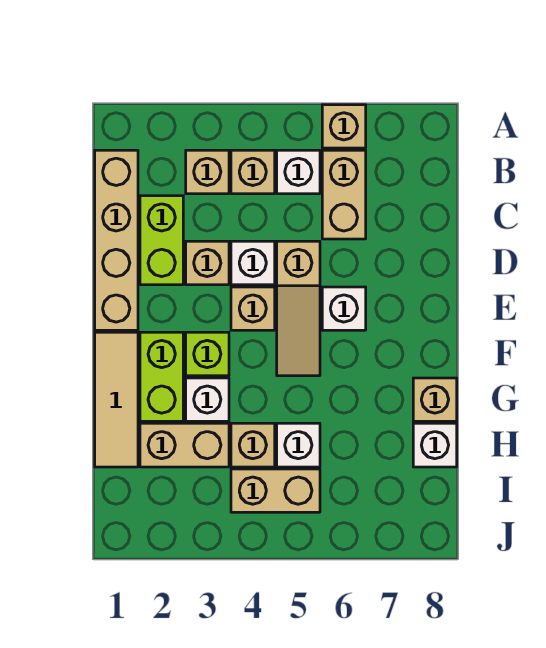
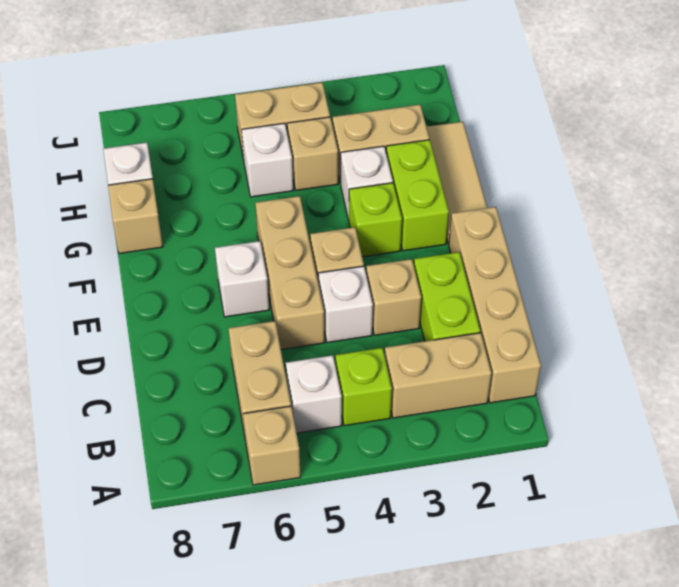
tan brick B3 level 1 -> tan brick B2:B3 level 1
tan brick B4 level 1 -> lime brick B4 level 1
tan slope D5:F5 level 1 top D -> tan brick D5:F5 level 1

